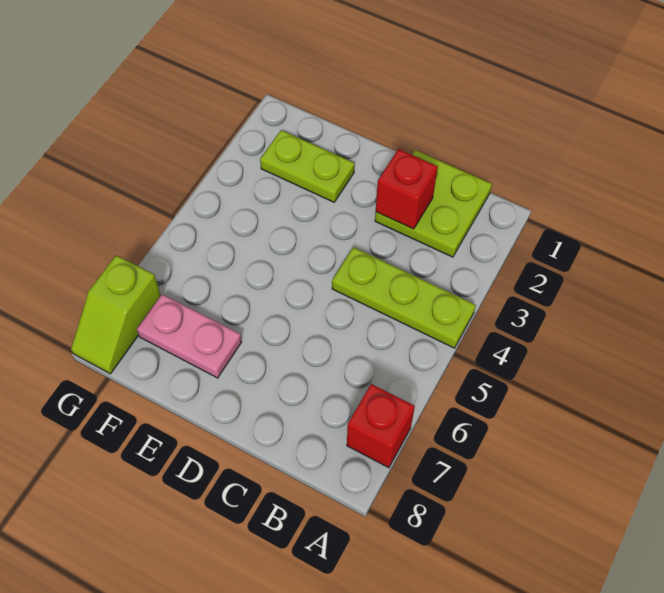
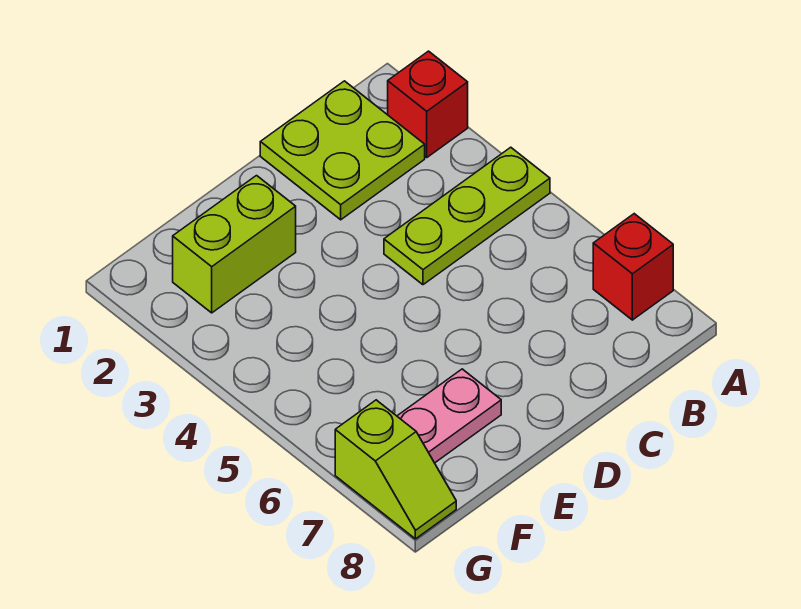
red brick C2 level 2 -> red brick A2 level 1
lime plate E2:F2 level 1 -> lime brick E2:F2 level 1

